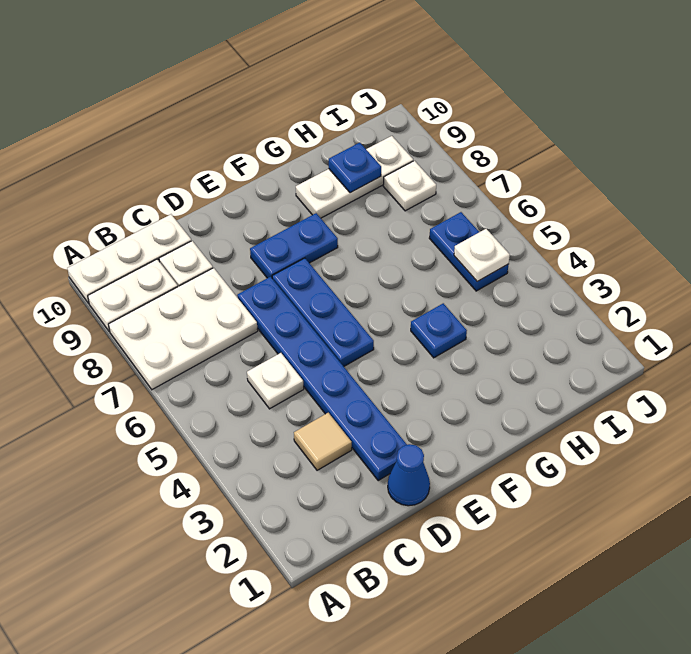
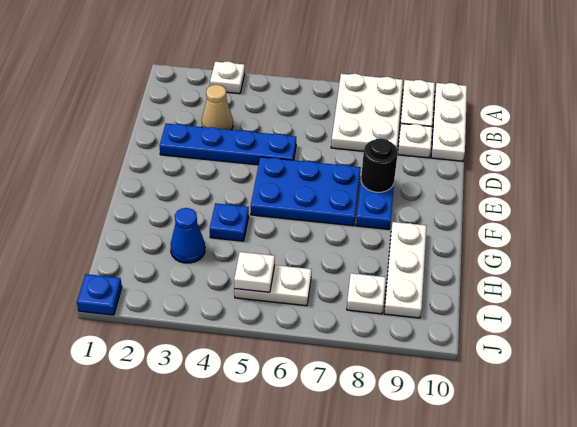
tan tile C3 level 1 -> tan cone C3 level 1
white plate C5 level 1 -> white plate A3 level 1
blue cone D1 level 1 -> blue cone H3 level 1
blue plate D2:D7 level 1 -> blue plate D2:D5 level 1
blue plate E5:E7 level 1 -> blue plate E5:F7 level 1
none -> black round brick E8 level 2
blue plate H9 level 2 -> blue plate J1 level 1
blue plate I5:I6 level 1 -> white plate I5:I6 level 1

